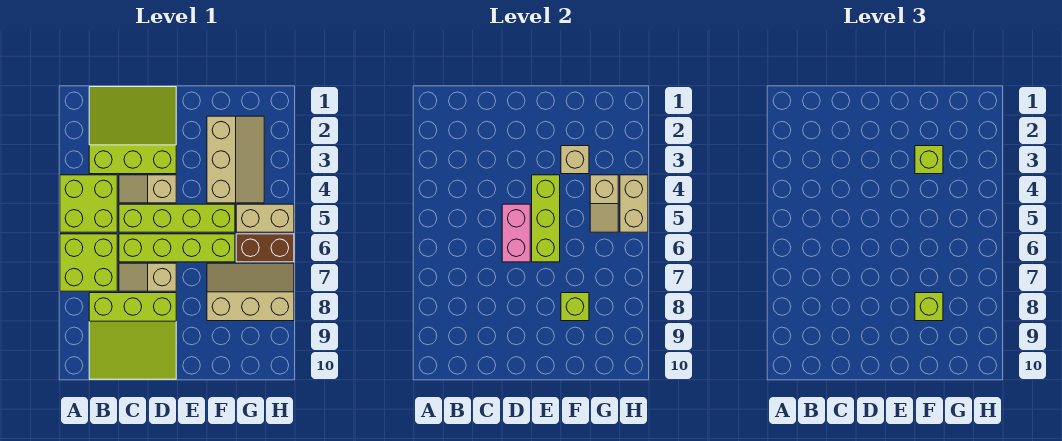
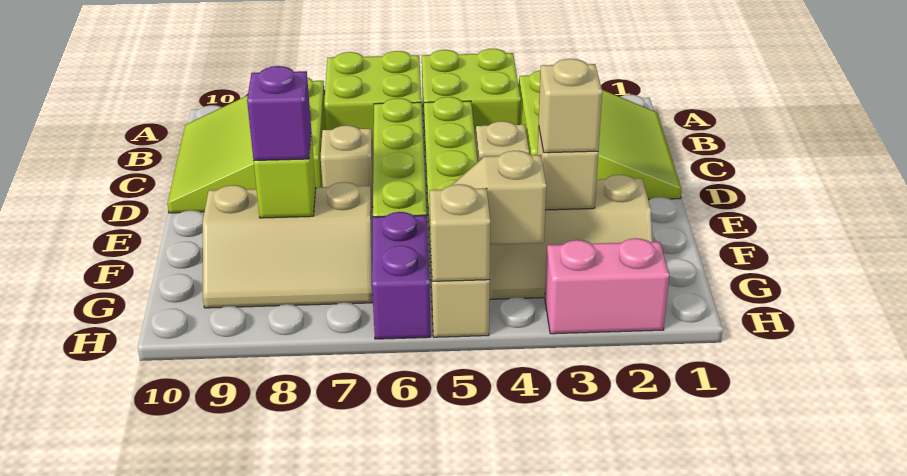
pink brick D5:D6 level 2 -> pink brick H2:H3 level 1
lime brick E4:E6 level 2 -> none
lime brick F3 level 3 -> tan brick F3 level 3
tan slope F7:H8 level 1 top 8 -> tan slope F7:G9 level 1 top F
lime brick F8 level 3 -> purple brick F8 level 3
brown brick G6:H6 level 1 -> purple brick G6:H6 level 1
tan brick H4:H5 level 2 -> tan brick H5 level 2

